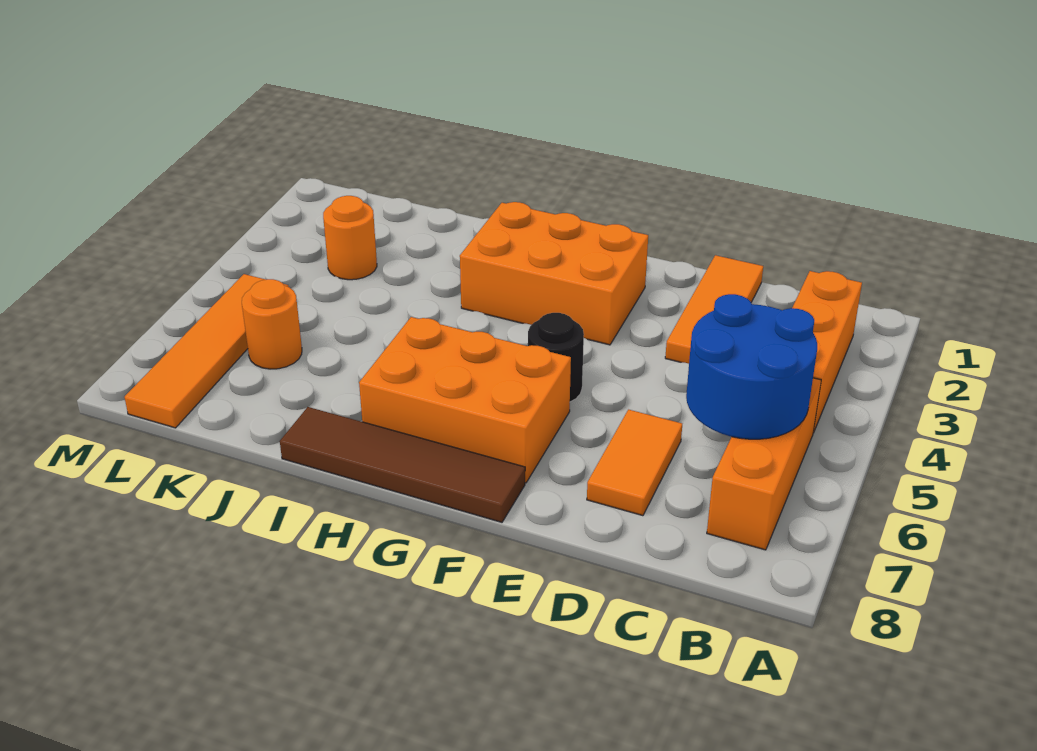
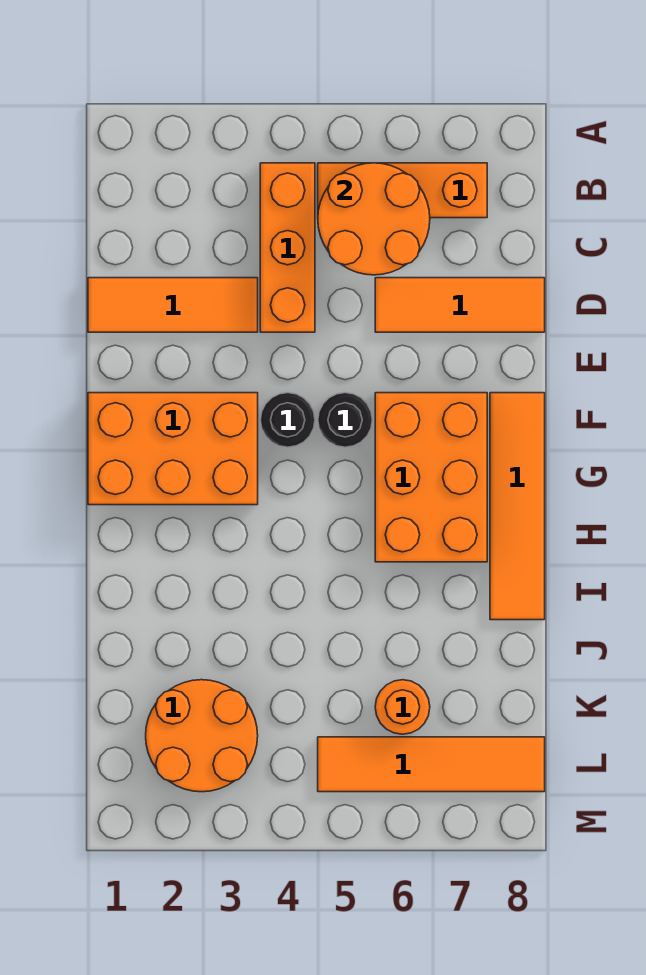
orange brick B2:B4 level 1 -> orange brick B4:D4 level 1
blue round brick B5:C6 level 2 -> orange round brick B5:C6 level 2
orange tile D6:D7 level 1 -> orange tile D6:D8 level 1
orange brick F2:H3 level 1 -> orange brick F1:G3 level 1
none -> black round brick F4 level 1
brown tile F8:I8 level 1 -> orange tile F8:I8 level 1
orange round brick K3 level 1 -> orange round brick K2:L3 level 1

